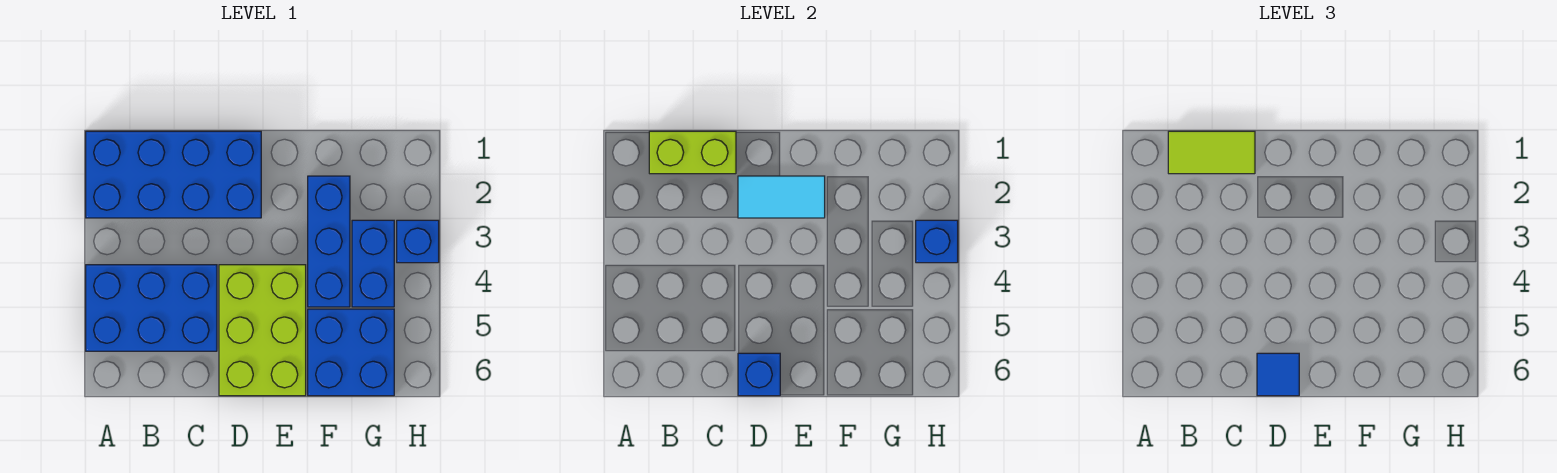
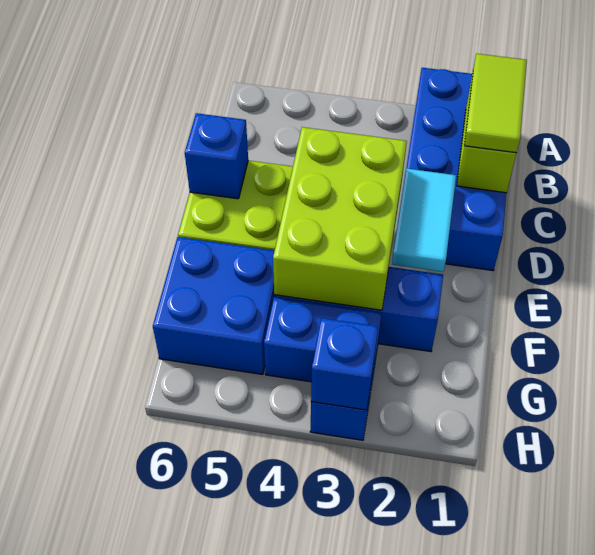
blue brick A4:C5 level 1 -> none
none -> lime brick D3:F4 level 2
blue tile D6 level 3 -> none

